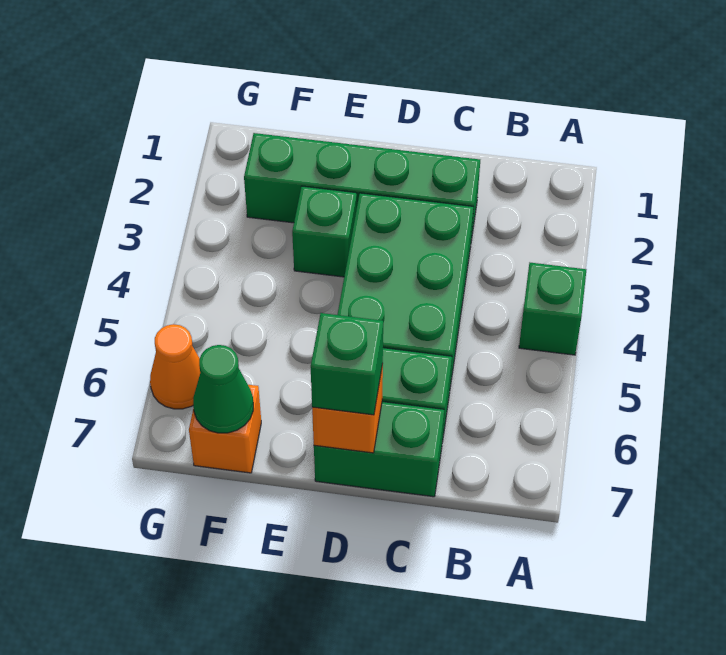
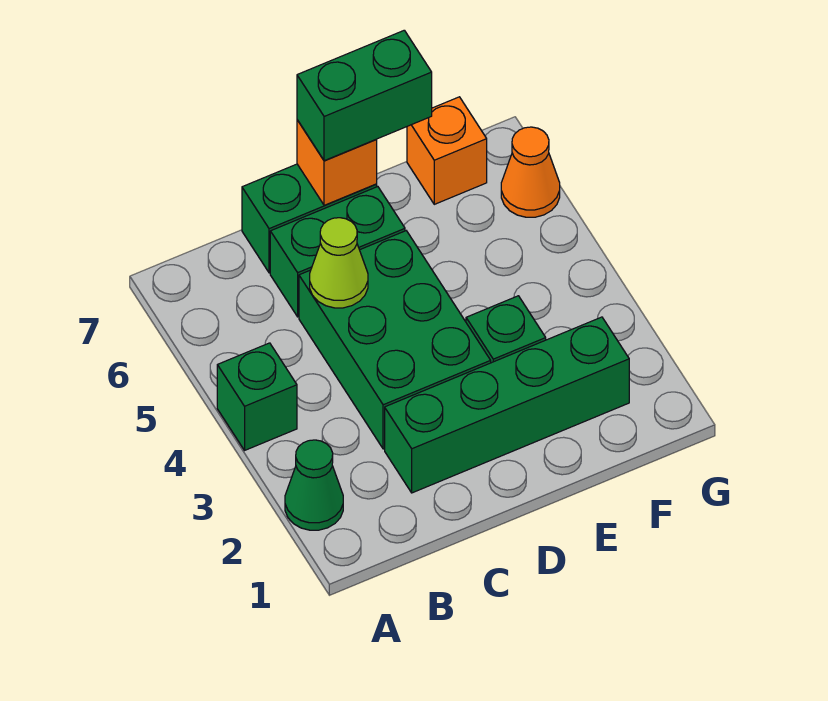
none -> lime cone C5 level 2
green brick D7 level 3 -> green brick D7:E7 level 3
green cone F7 level 2 -> green cone A2 level 1

